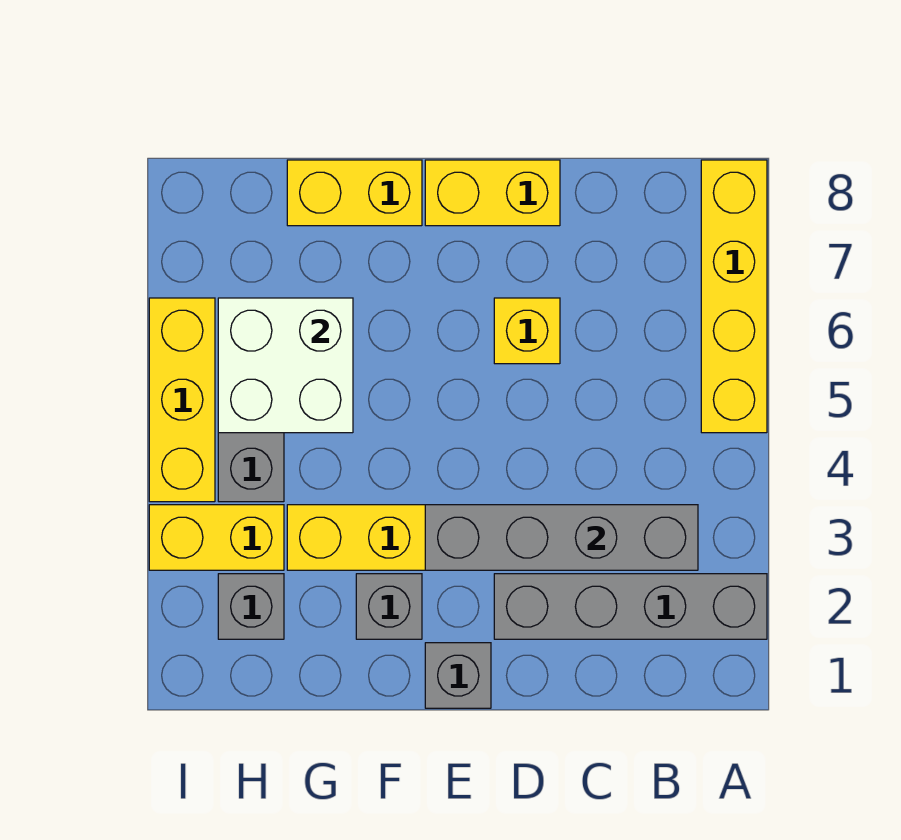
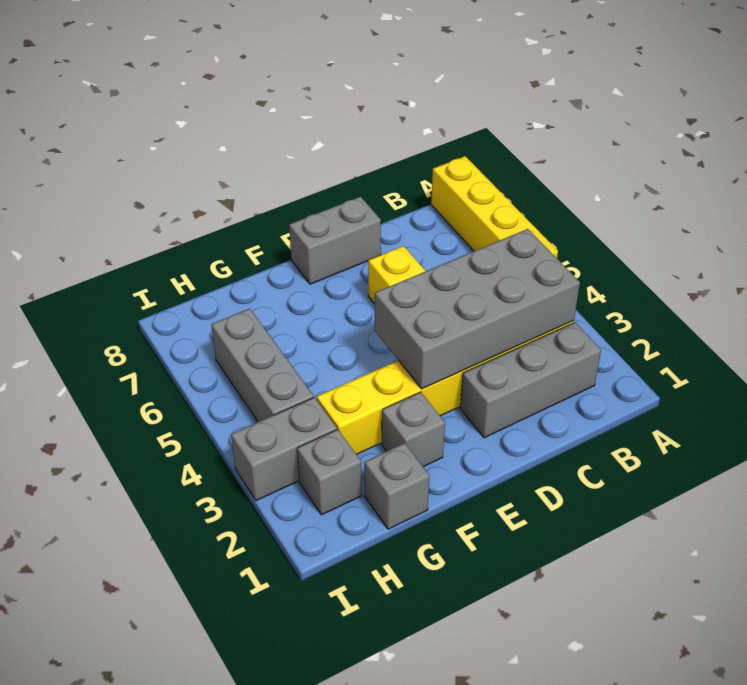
grey brick A2:D2 level 1 -> grey brick B2:D2 level 1
grey brick B3:E3 level 2 -> grey brick B3:E4 level 2
yellow brick D8:E8 level 1 -> grey brick D8:E8 level 1
grey brick E1 level 1 -> grey brick G1 level 1
yellow brick F8:G8 level 1 -> none
white brick G5:H6 level 2 -> none
yellow brick H3:I3 level 1 -> grey brick H3:I3 level 1
yellow brick I4:I6 level 1 -> none

